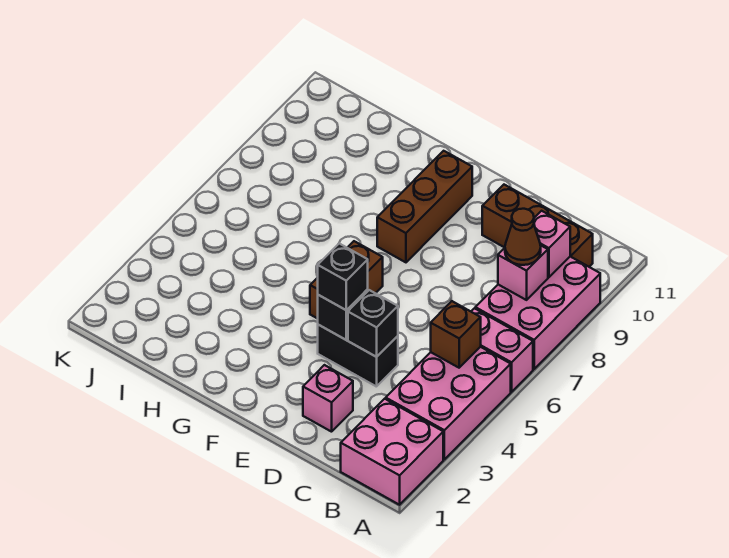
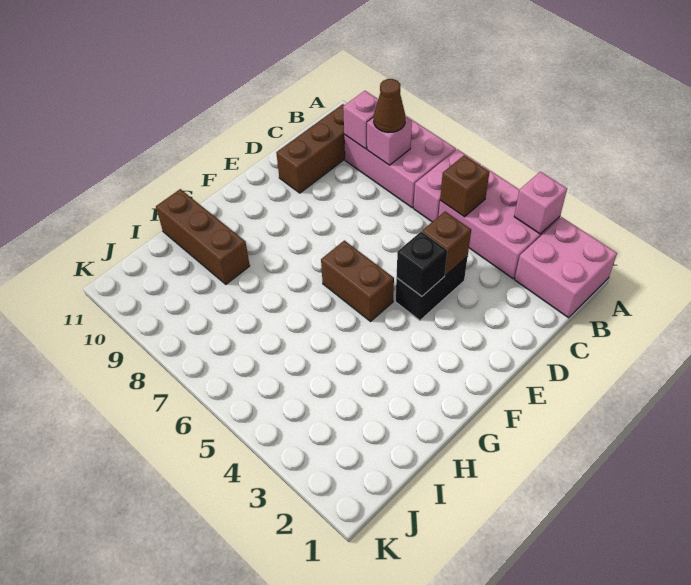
pink brick D2 level 1 -> pink brick A3 level 2
black brick D4 level 2 -> brown brick D4 level 2
black brick E4 level 3 -> none
brown brick F8:F10 level 1 -> brown brick H9:H11 level 1

